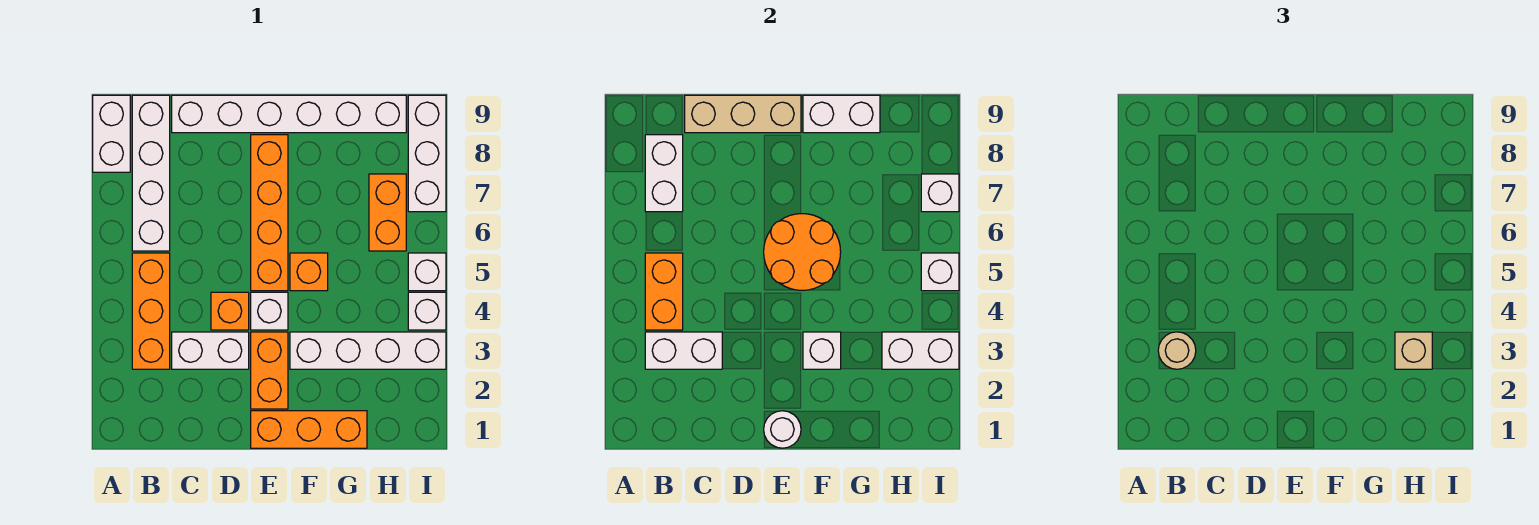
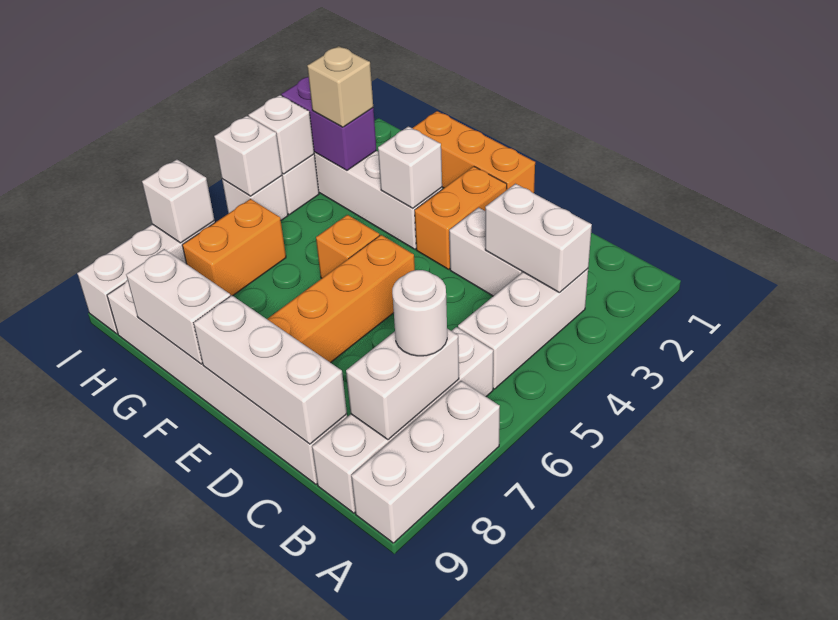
white brick A8:A9 level 1 -> white brick A7:A9 level 1
orange brick B3:B5 level 1 -> white brick B3:B5 level 1
tan round brick B3 level 3 -> none
orange brick B4:B5 level 2 -> none
tan brick C9:E9 level 2 -> white brick C9:E9 level 2
orange brick D4 level 1 -> none
white round brick E1 level 2 -> white round brick B7 level 3
white brick E4 level 1 -> white brick I4 level 2
orange round brick E5:F6 level 2 -> none
white brick H3:I3 level 2 -> purple brick H3:I3 level 2

